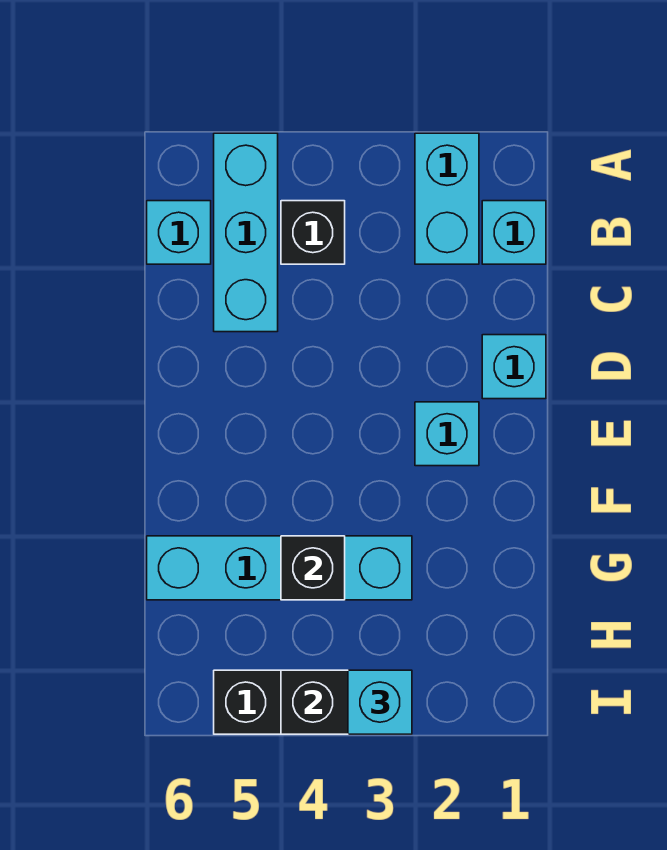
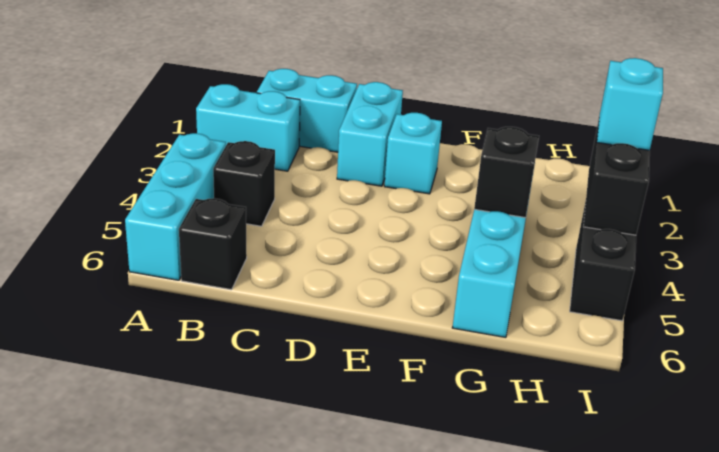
cyan brick A5:C5 level 1 -> cyan brick A4:A6 level 1
cyan brick B1 level 1 -> cyan brick B1:C1 level 1
cyan brick B6 level 1 -> black brick B6 level 1
cyan brick D1 level 1 -> cyan brick D1:D2 level 1

